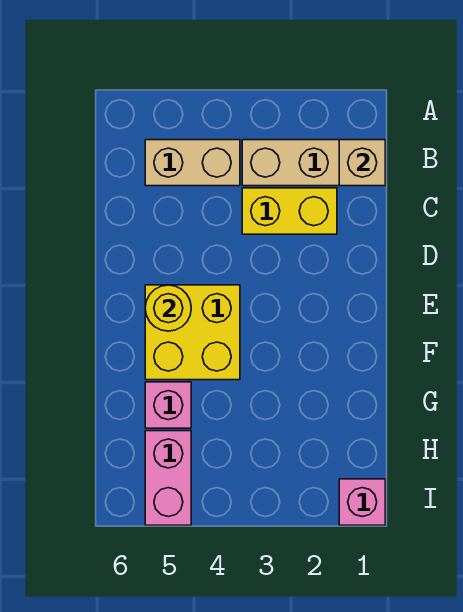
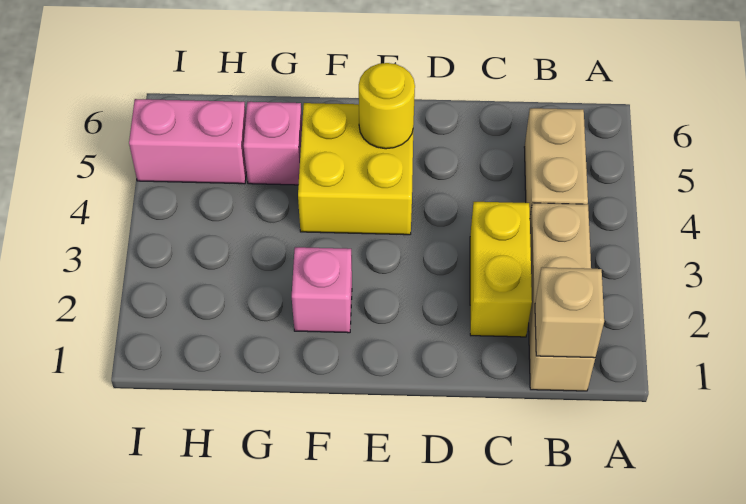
pink brick I1 level 1 -> pink brick F2 level 1

